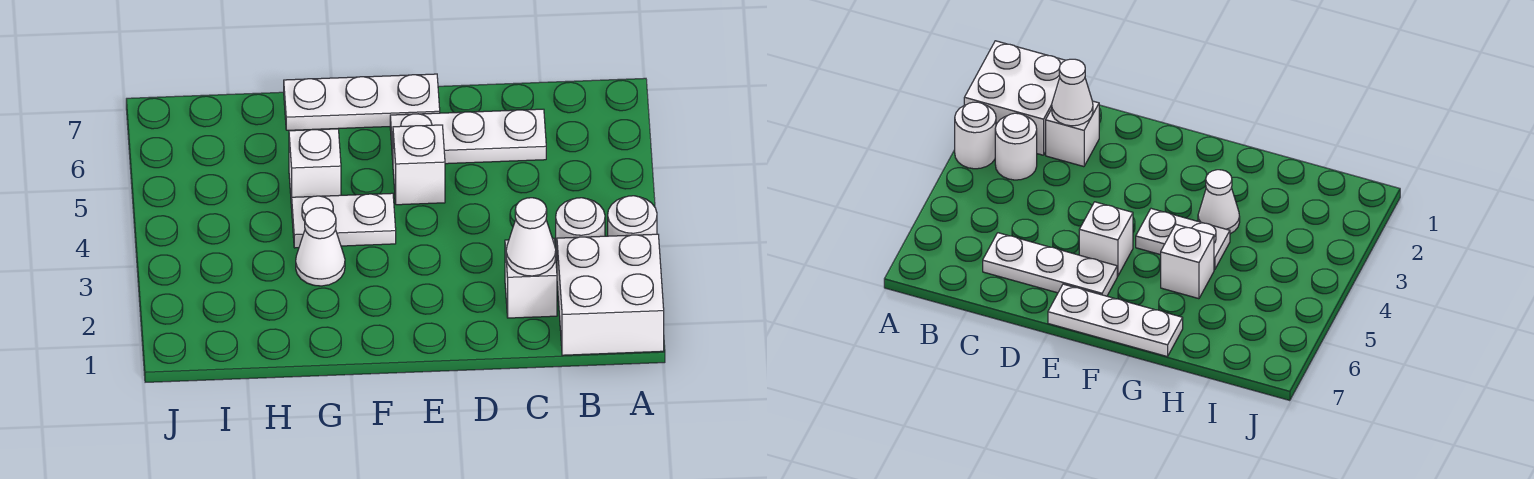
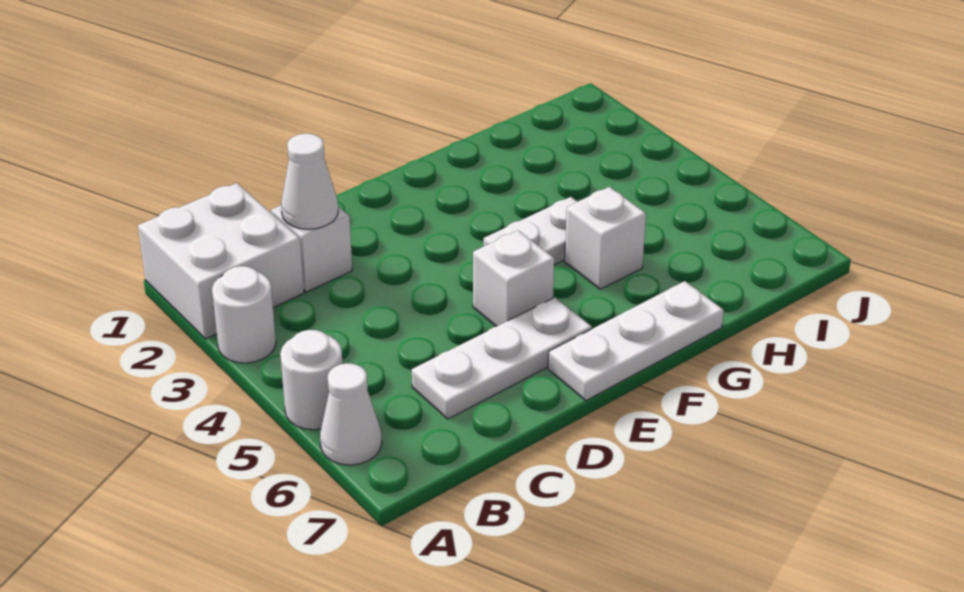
white round brick B3 level 1 -> white round brick A5 level 1
white cone G3 level 1 -> white cone A6 level 1

